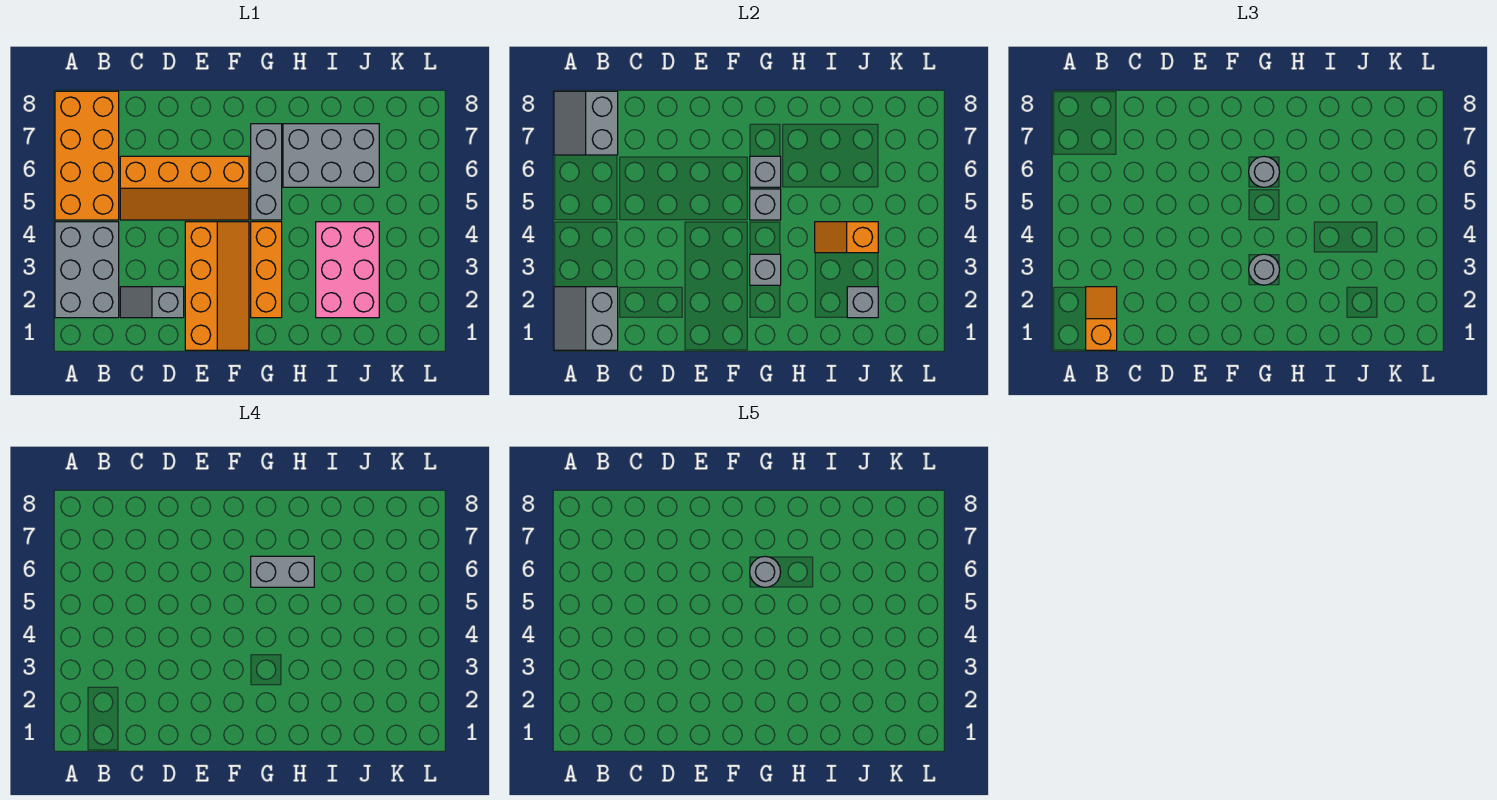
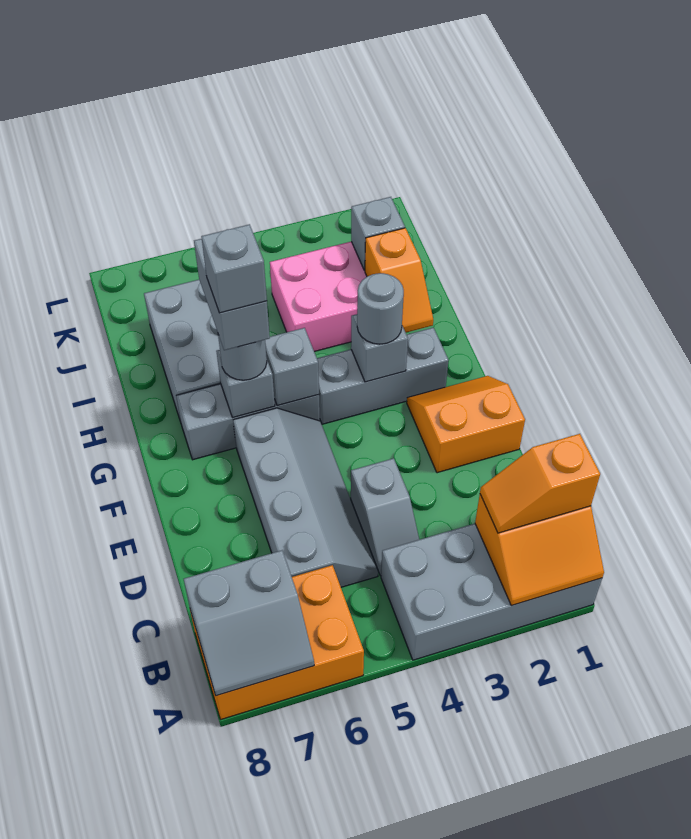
grey slope A1:B2 level 2 top B -> orange slope A1:B2 level 2 top B
grey brick A2:B4 level 1 -> grey brick A1:B4 level 1
orange brick A5:B8 level 1 -> orange brick A6:B8 level 1
grey slope C2:D2 level 1 top D -> grey slope C4:D4 level 1 top D
orange slope C5:F6 level 1 top 6 -> grey slope C5:F6 level 1 top 6
orange slope E1:F4 level 1 top E -> orange slope E1:F2 level 1 top E
orange brick G2:G4 level 1 -> grey brick G2:G4 level 1
grey round brick G6 level 5 -> grey brick G6 level 5
orange slope I4:J4 level 2 top J -> orange slope H2:I2 level 2 top I

